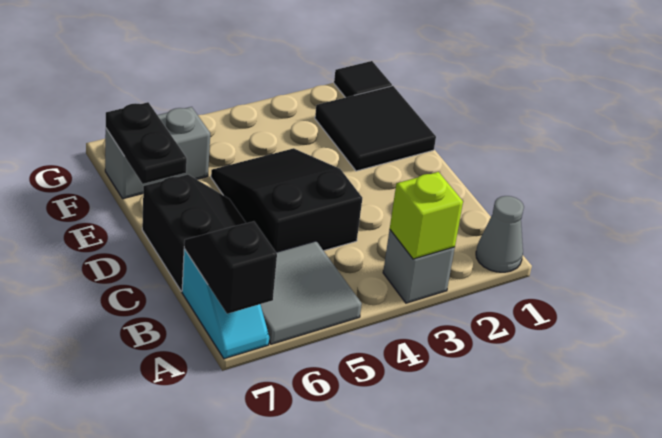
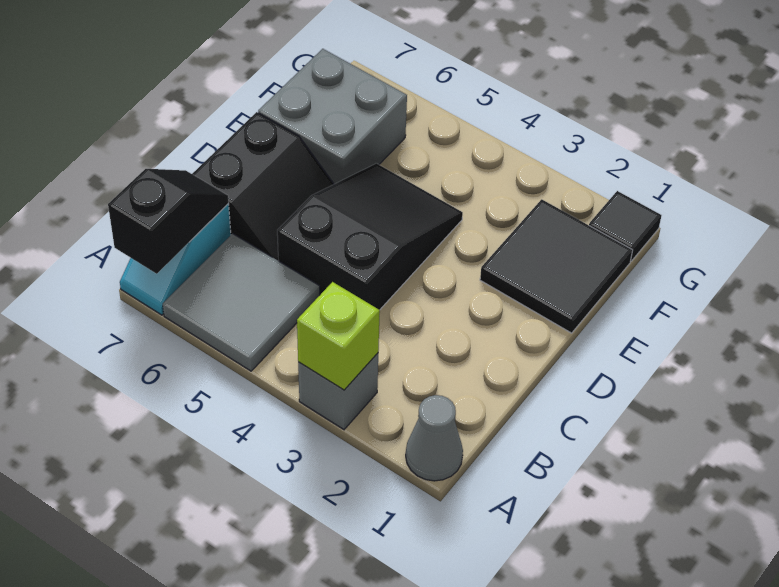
black plate E7:F7 level 2 -> none
grey brick F6:F7 level 1 -> grey brick E6:F7 level 1

